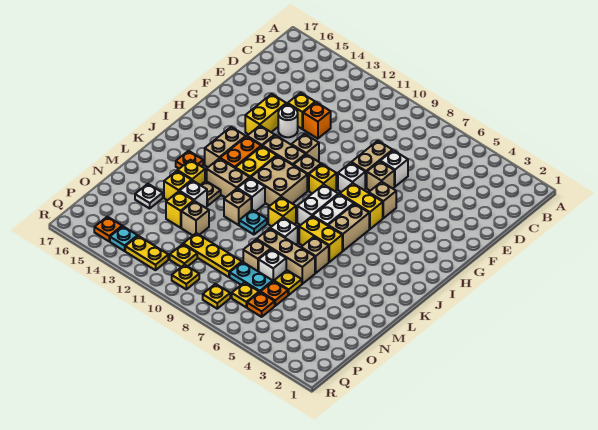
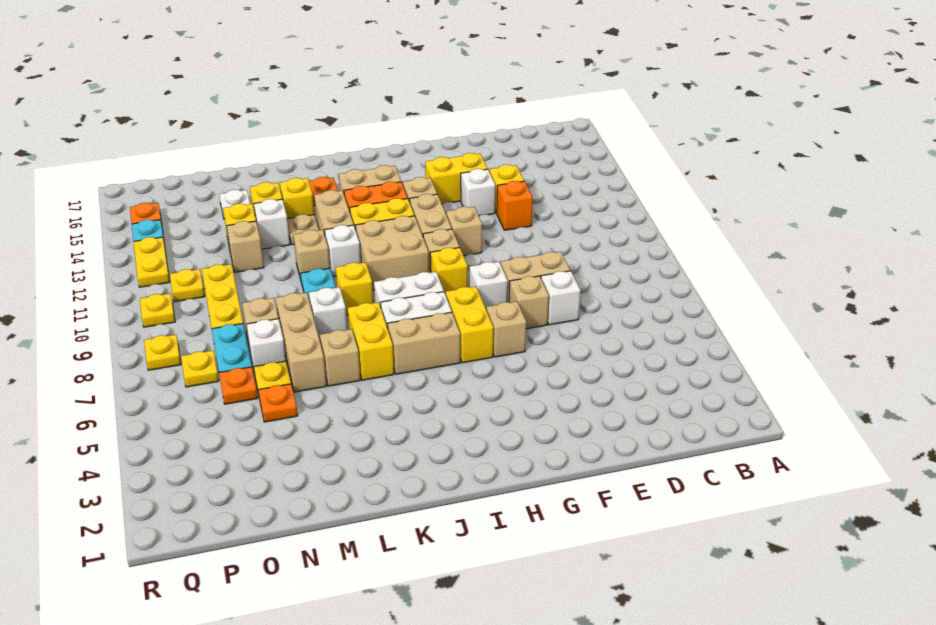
white round brick F13 level 1 -> white brick F13 level 1
orange plate P6 level 1 -> orange plate N5 level 1

